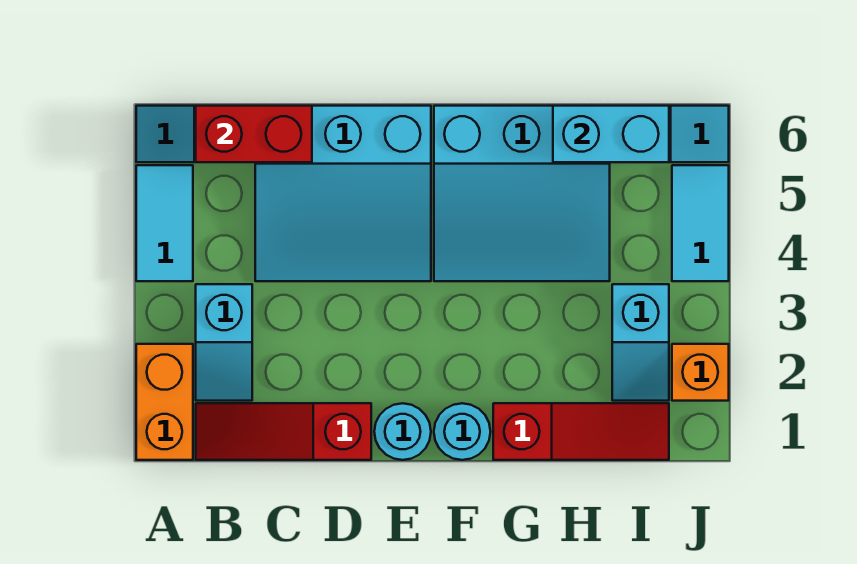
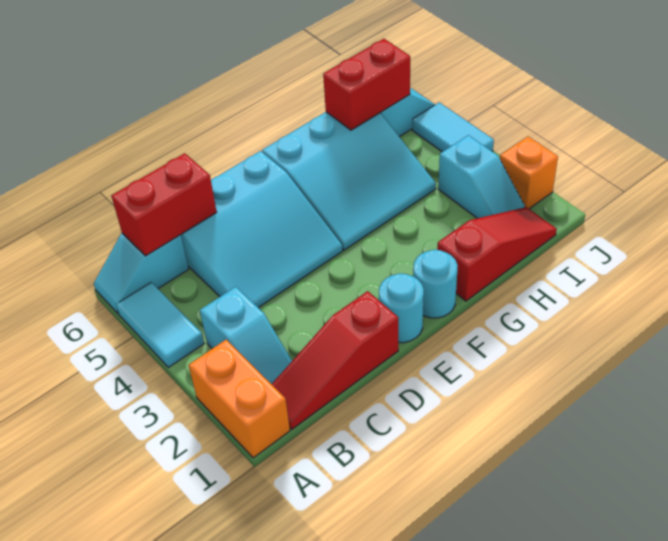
cyan brick H6:I6 level 2 -> red brick H6:I6 level 2

